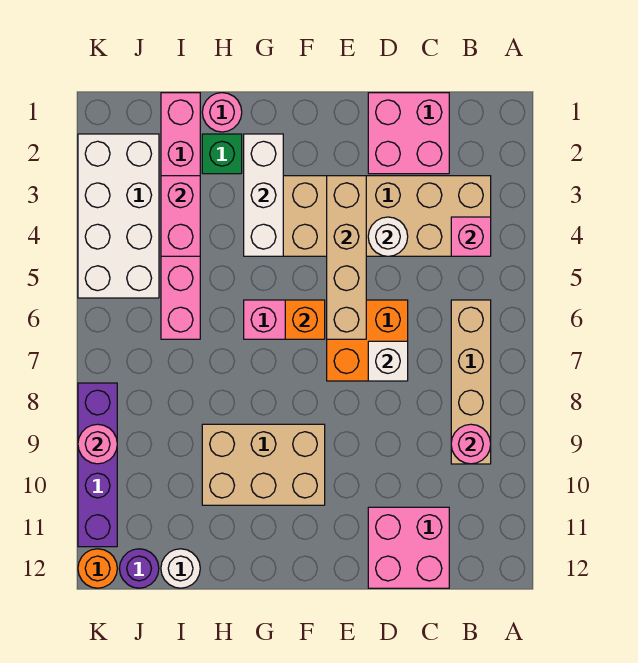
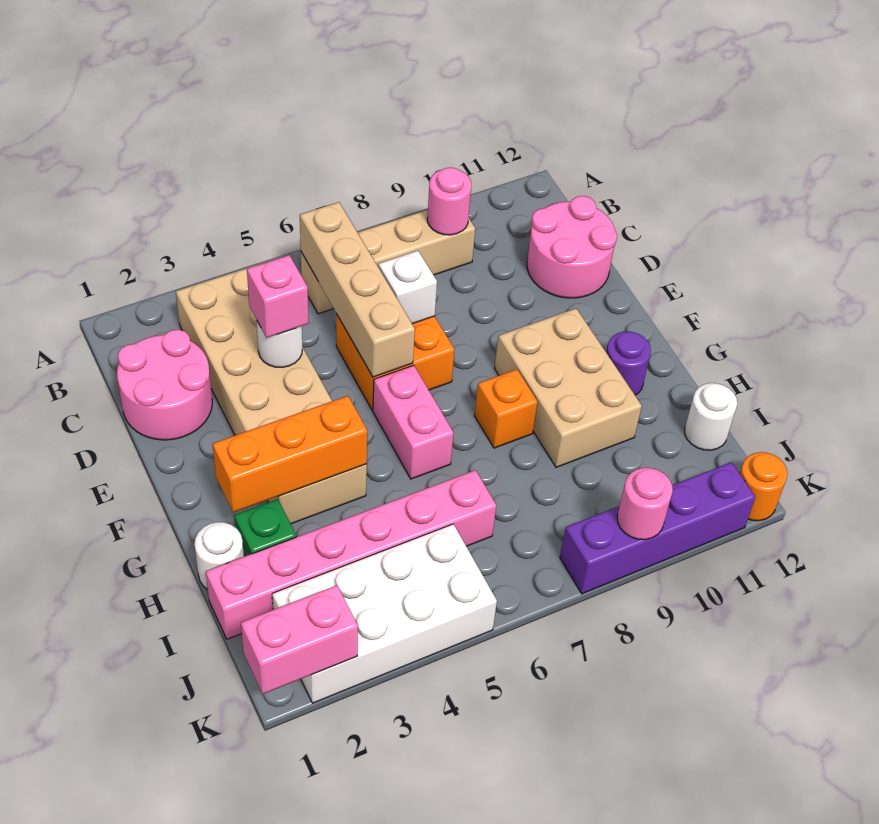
pink brick B4 level 2 -> pink brick D4 level 3
pink brick C1:D2 level 1 -> pink round brick C1:D2 level 1
pink brick C11:D12 level 1 -> pink round brick C11:D12 level 1
tan brick E3:E6 level 2 -> tan brick B6:E6 level 2
orange brick F6 level 2 -> orange brick G8 level 1
white brick G2:G4 level 2 -> orange brick G2:G4 level 2
pink round brick H1 level 1 -> white round brick H1 level 1
pink brick I3:I4 level 2 -> pink brick K1:K2 level 2
purple round brick J12 level 1 -> purple round brick G11 level 1

